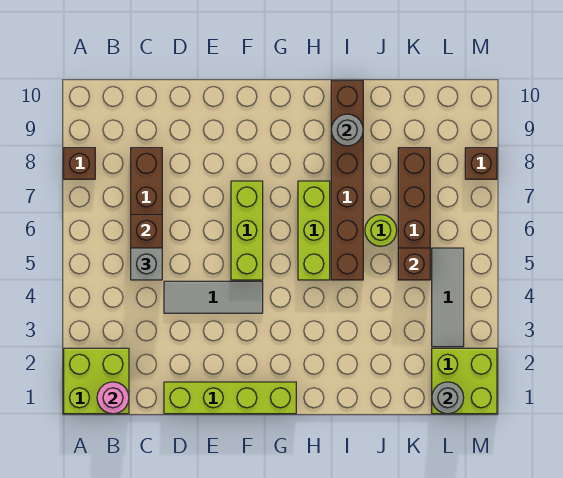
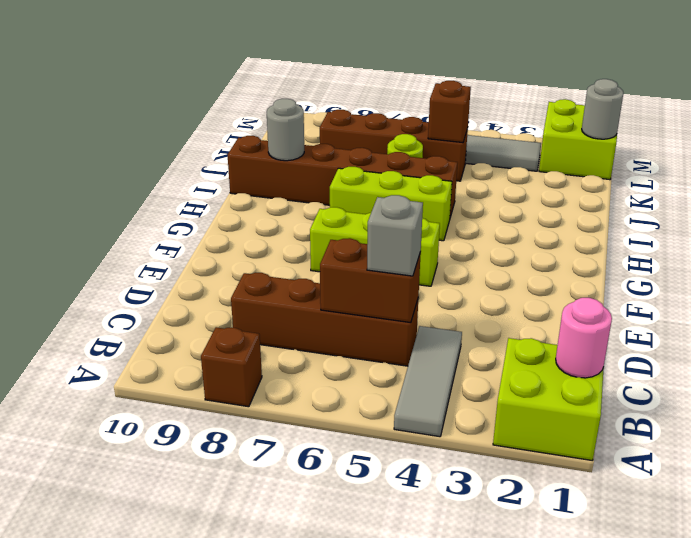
lime brick D1:G1 level 1 -> none
grey tile D4:F4 level 1 -> grey tile A4:C4 level 1
brown brick M8 level 1 -> none

